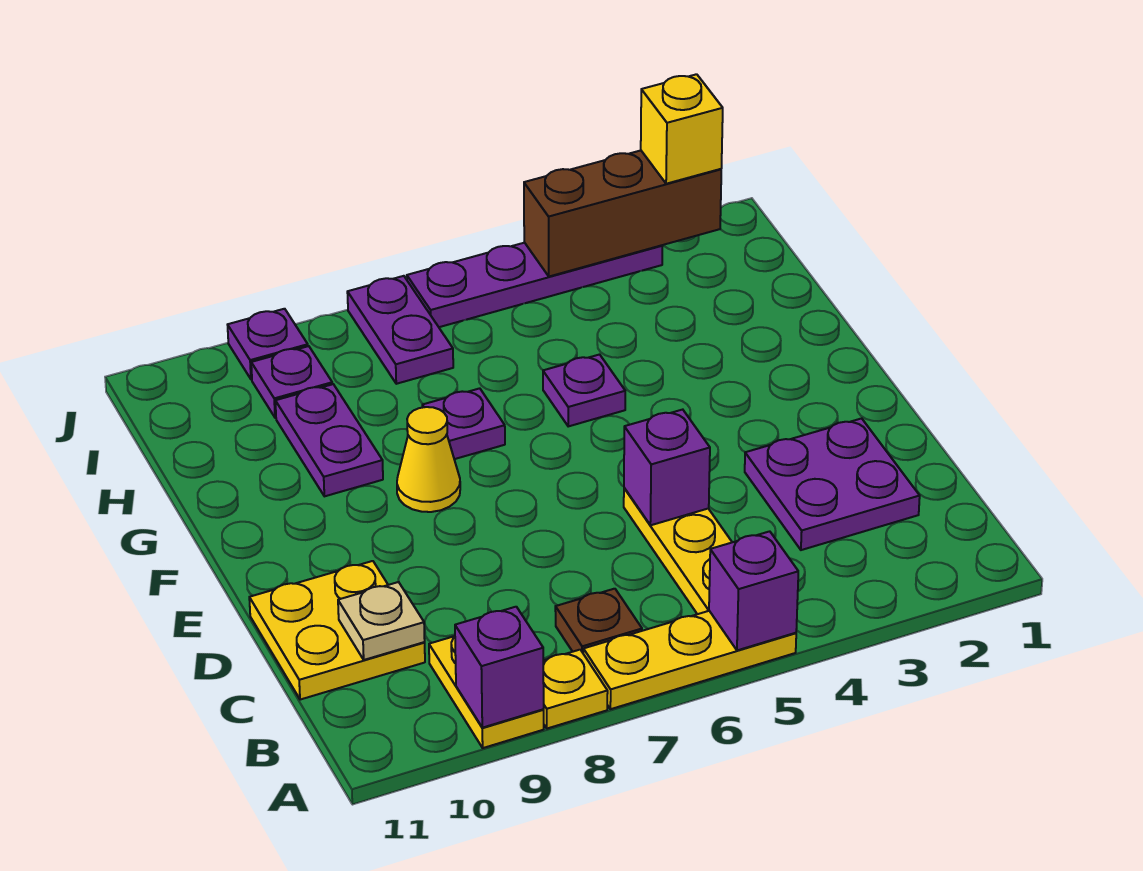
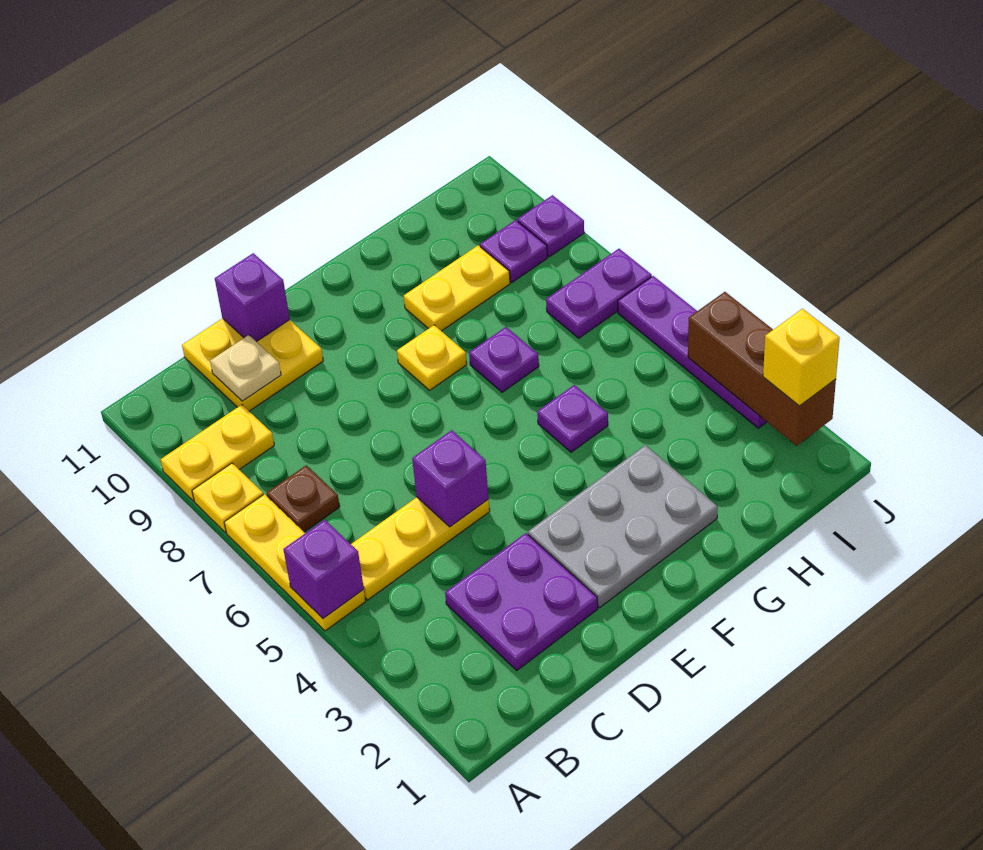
purple brick A9 level 2 -> purple brick D11 level 2
none -> grey plate E2:G3 level 1
yellow cone F8 level 1 -> yellow plate F8 level 1
purple plate G9:H9 level 1 -> yellow plate G9:H9 level 1

